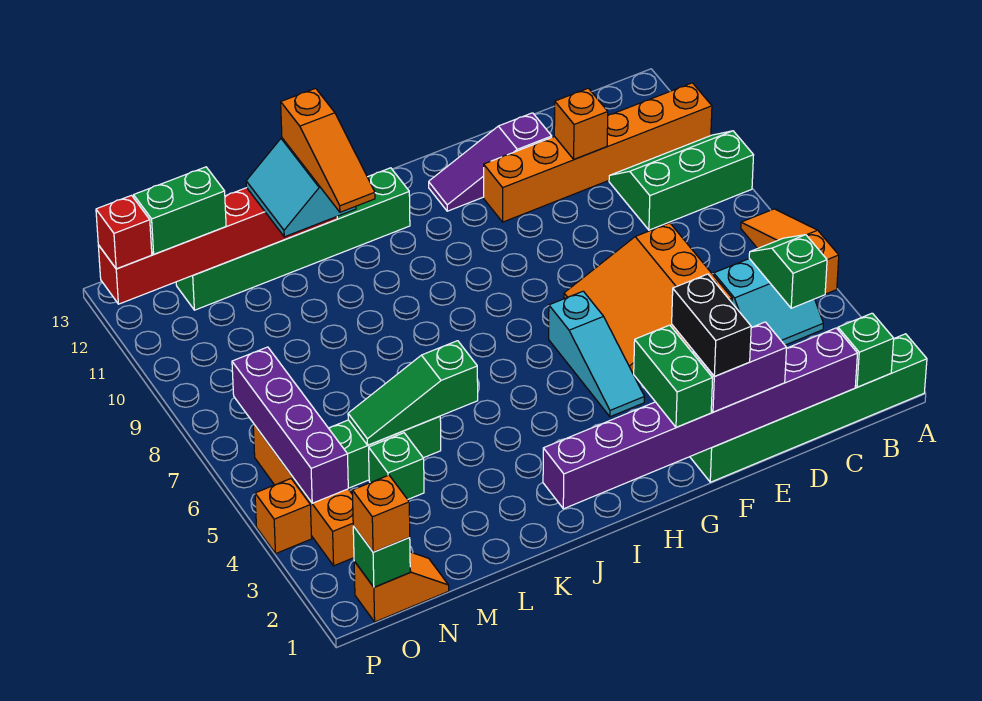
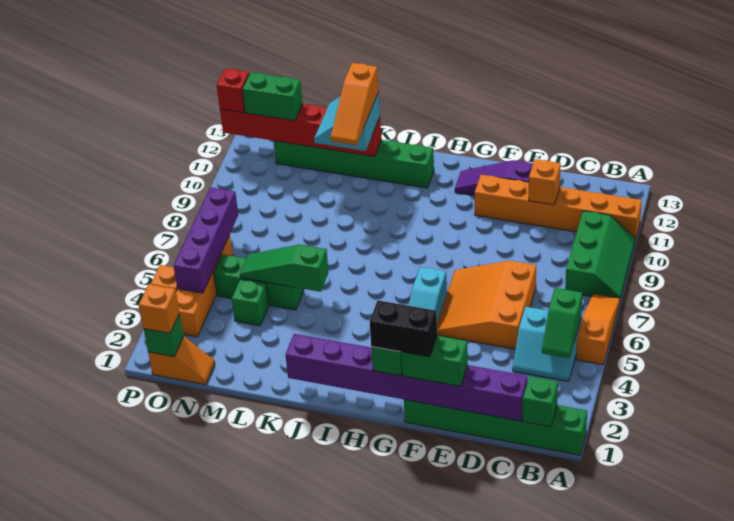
green slope A9:C10 level 1 top 9 -> green slope A8:B10 level 1 top B
green slope B4:B5 level 2 top 4 -> green slope B4:B5 level 2 top 5
purple brick E1:F1 level 3 -> green brick E1:F1 level 3
black brick F1:F2 level 4 -> black brick F1:G1 level 4

